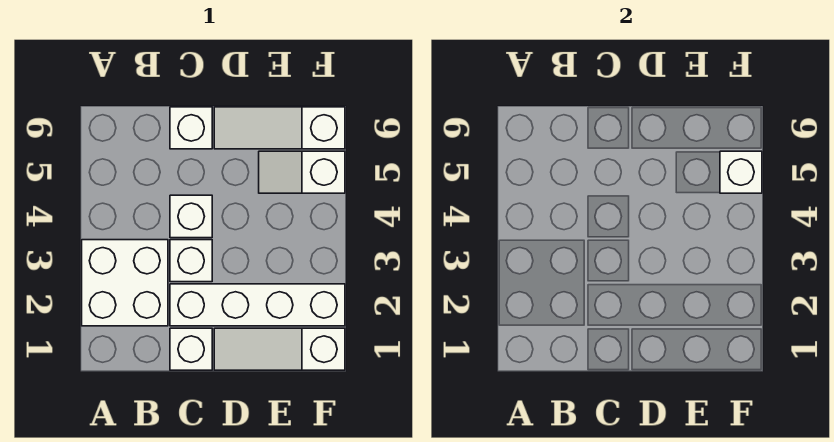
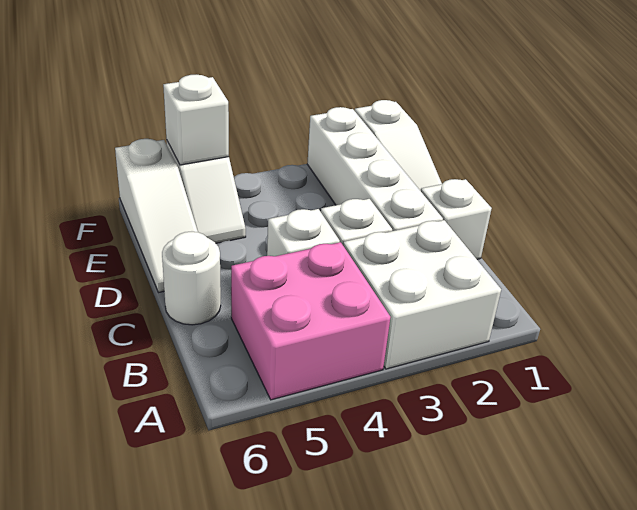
none -> pink brick A4:B5 level 1
white brick C6 level 1 -> white round brick C6 level 1

